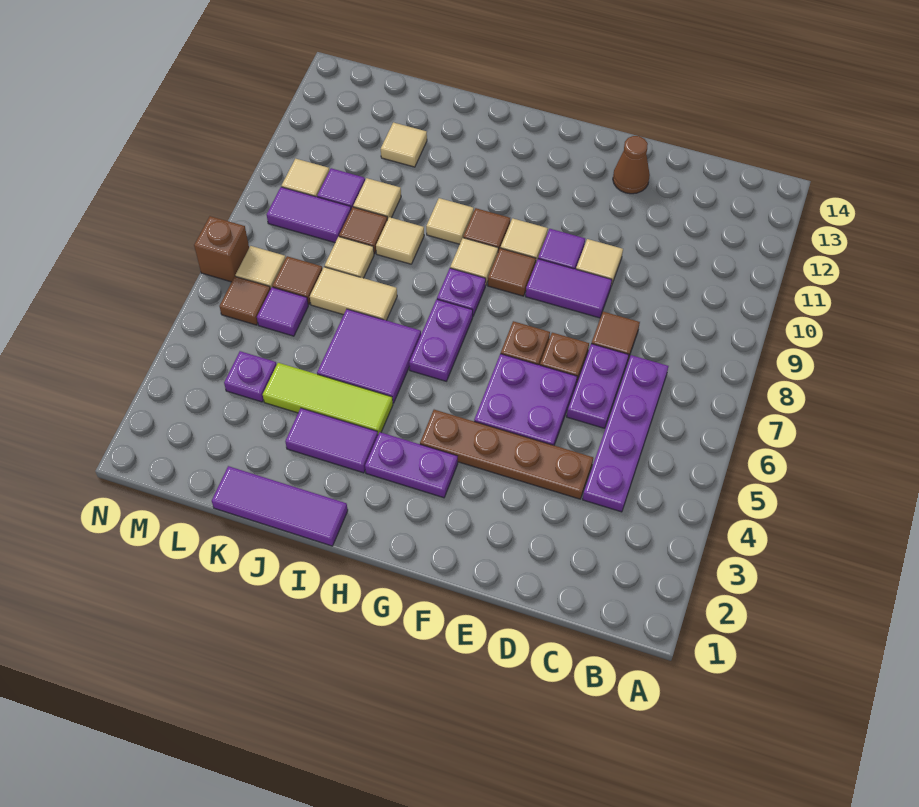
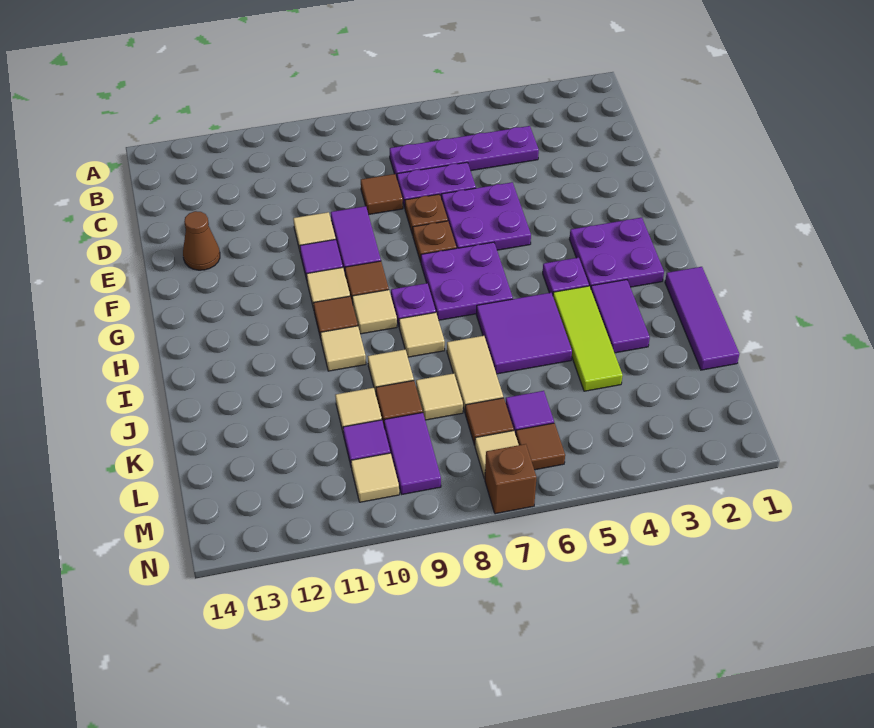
brown plate D4:G4 level 1 -> none
purple plate G3:H3 level 1 -> purple plate G2:H3 level 1
purple plate H6:H7 level 1 -> purple plate G6:H7 level 1
tan tile K12 level 1 -> tan tile I8 level 1
purple plate L4 level 1 -> purple plate H4 level 1

